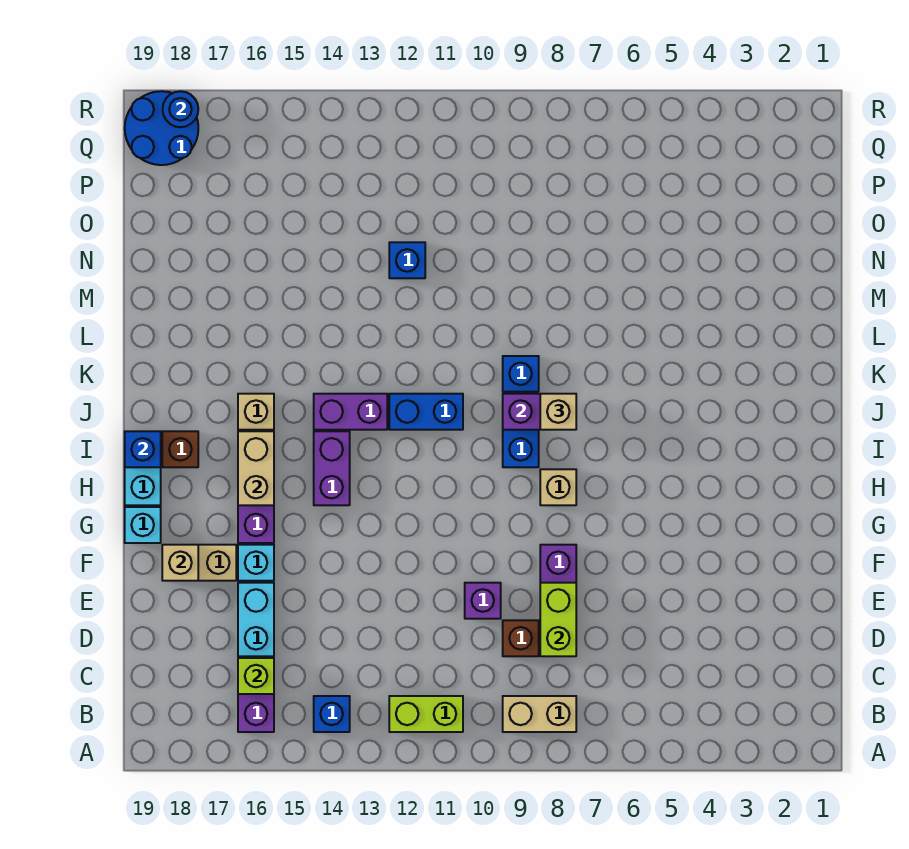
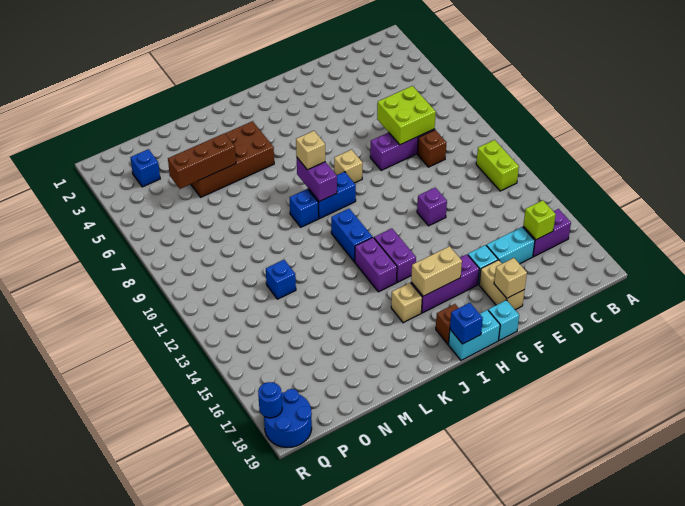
tan brick B8:B9 level 1 -> none
blue brick B14 level 1 -> blue brick P3 level 1
lime brick D8:E8 level 2 -> lime brick D7:E8 level 2
purple brick E10 level 1 -> purple brick F12 level 1
purple brick H14:I14 level 1 -> purple brick I13:I14 level 1
none -> brown brick K4:N5 level 1
none -> brown brick M5:O5 level 2

